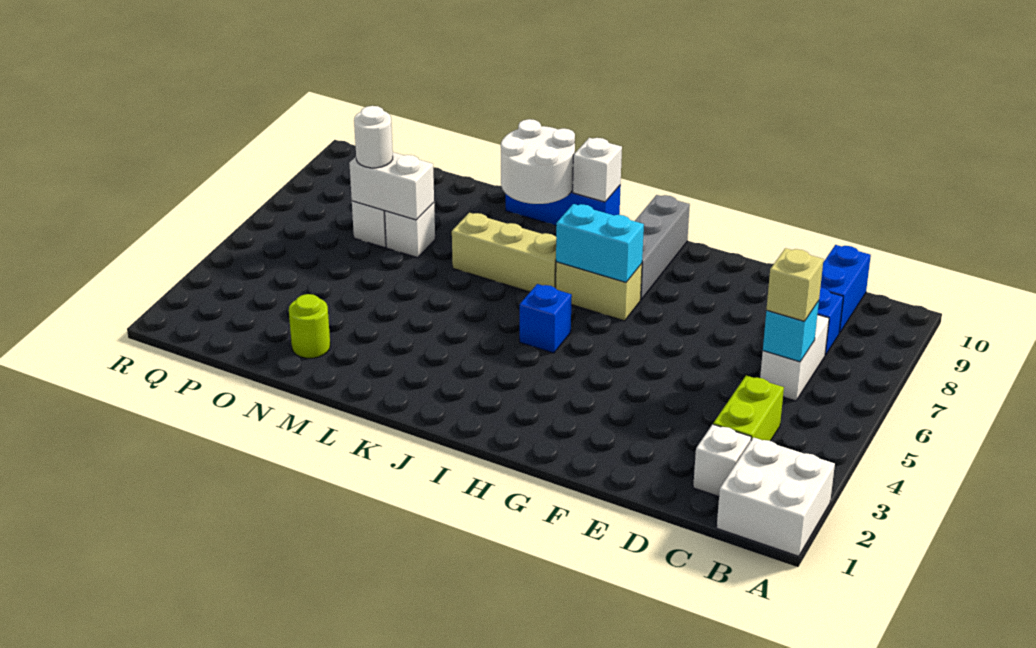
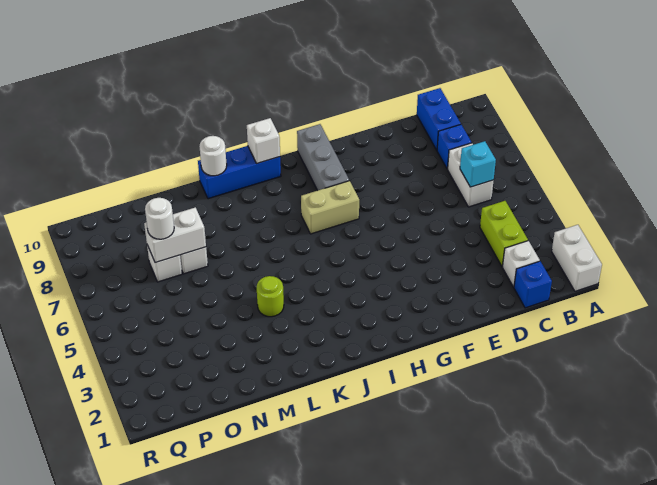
white brick A1:B2 level 1 -> white brick A1:A2 level 1
tan brick C6 level 3 -> none
cyan brick H7:I7 level 2 -> none
blue brick I5 level 1 -> blue brick C1 level 1
tan brick J7:L7 level 1 -> none
white round brick K9:L10 level 2 -> white round brick L10 level 2
lime round brick N2 level 1 -> lime round brick L4 level 1

